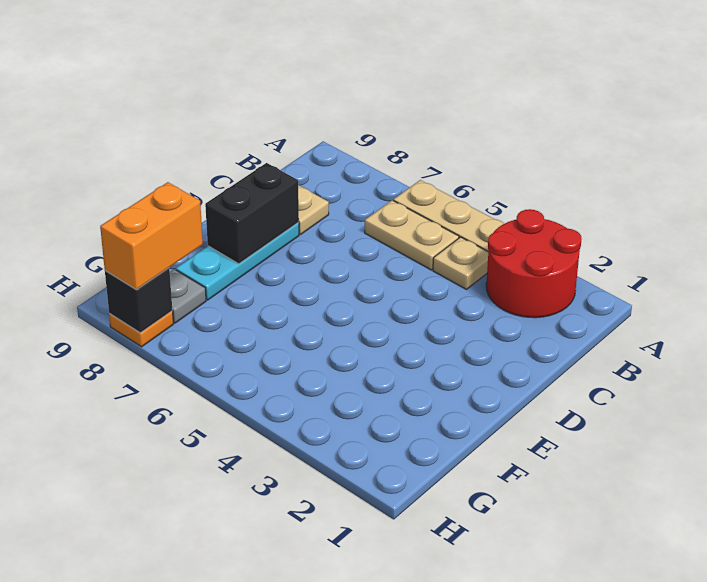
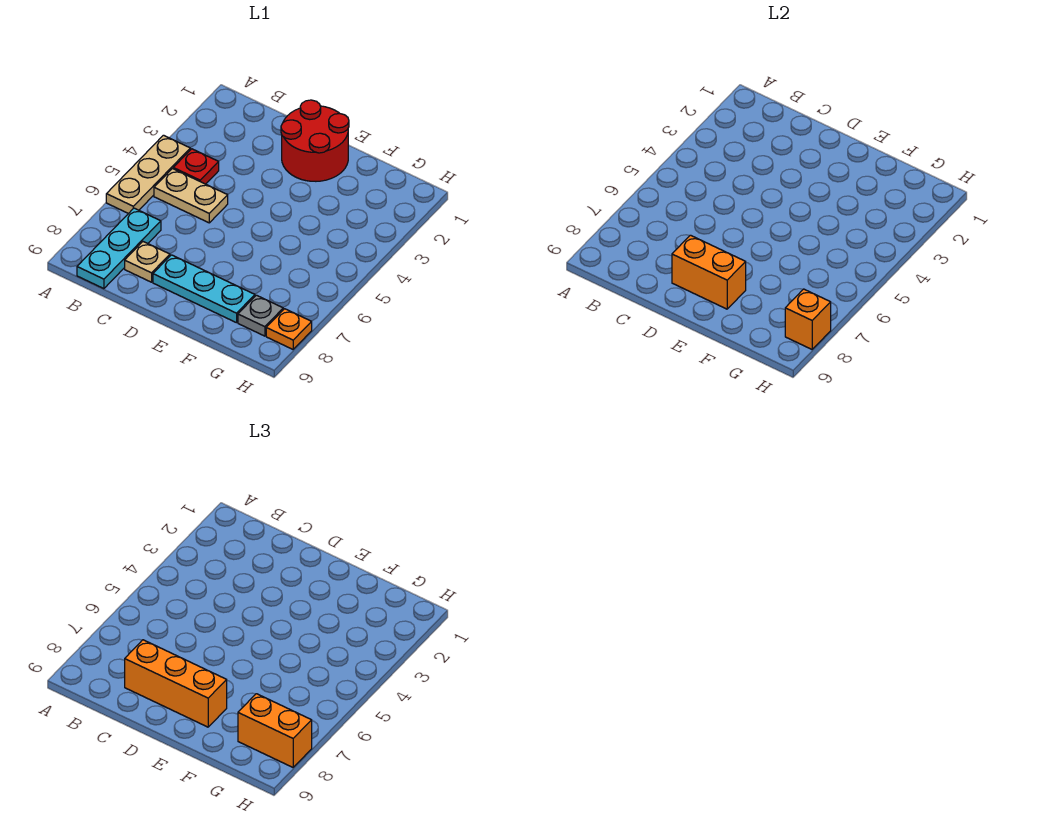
red round brick A2:B3 level 1 -> red round brick D1:E2 level 1
tan plate B4 level 1 -> red plate B4 level 1
tan plate B5:B6 level 1 -> tan plate B5:C5 level 1
none -> cyan plate B7:B9 level 1
none -> orange brick C8:E8 level 3
black brick D8:E8 level 2 -> orange brick D8:E8 level 2
black brick H8 level 2 -> orange brick H8 level 2

